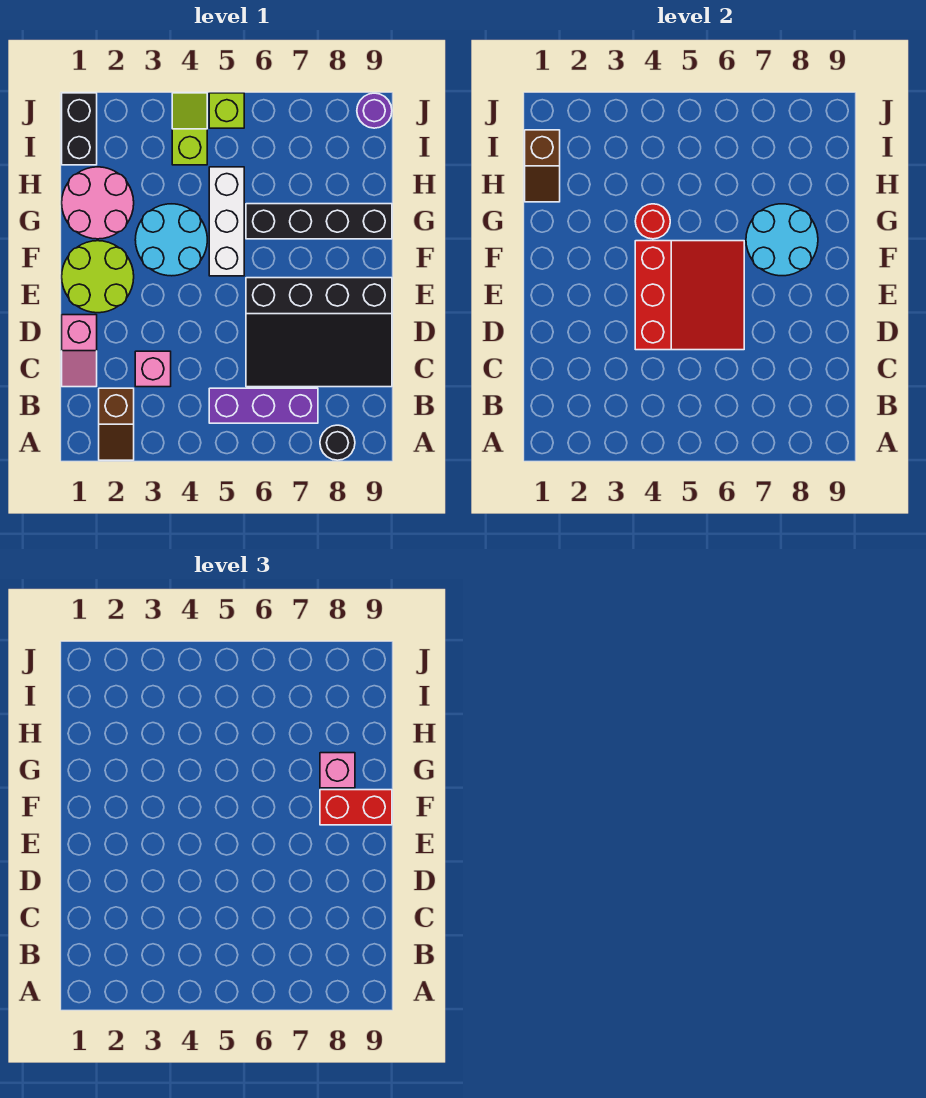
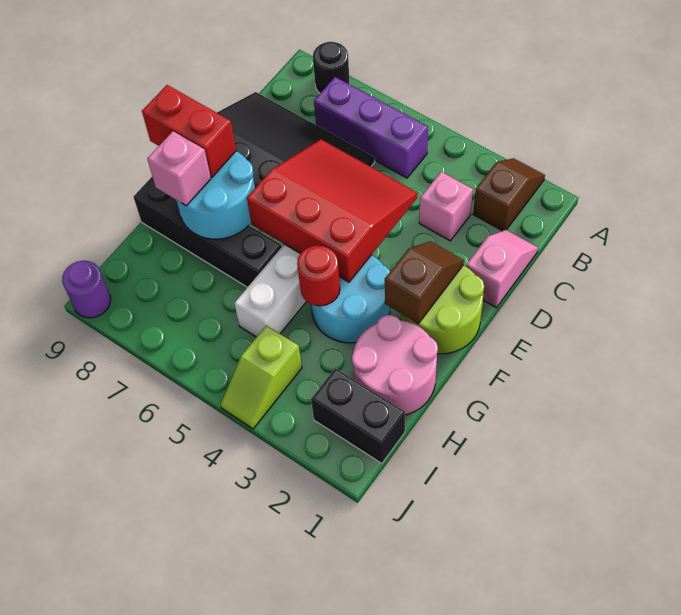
red slope D4:F6 level 2 top 4 -> red slope D4:F6 level 2 top F
brown slope H1:I1 level 2 top I -> brown slope E2:F2 level 2 top F
black brick I1:J1 level 1 -> black brick I1:I2 level 1
lime brick J5 level 1 -> none

